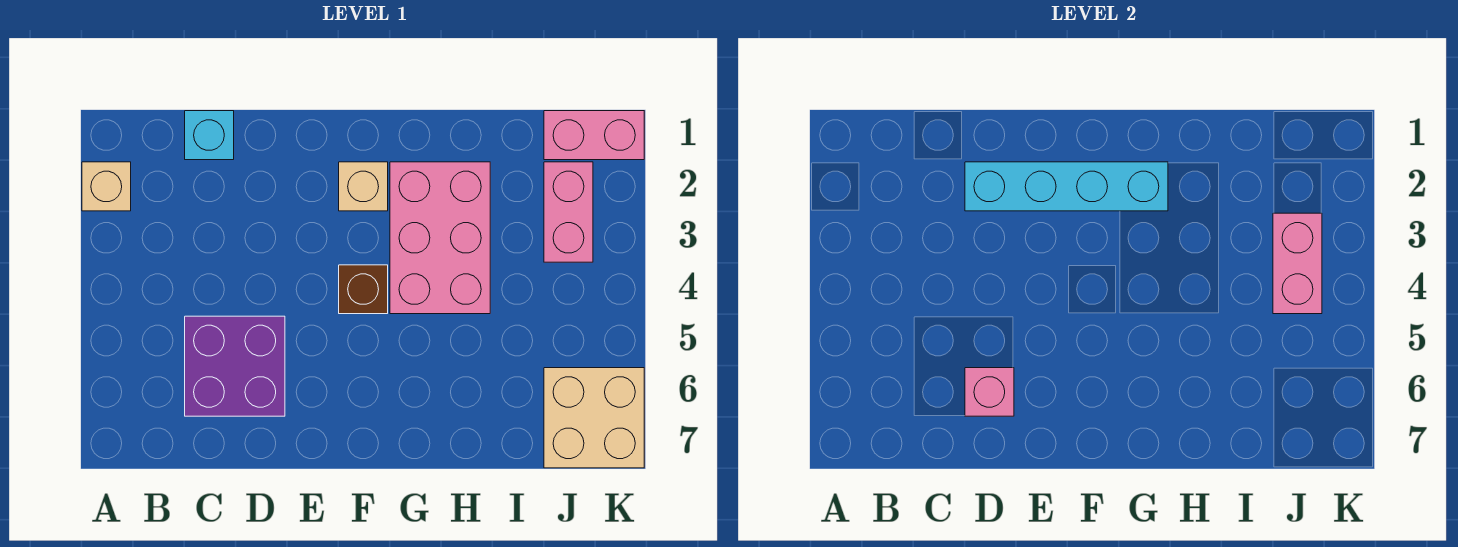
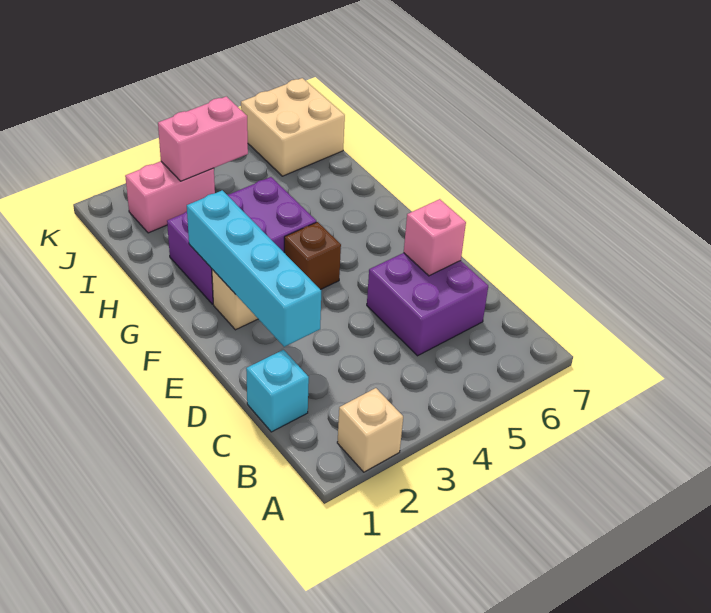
pink brick G2:H4 level 1 -> purple brick G2:H4 level 1
pink brick J1:K1 level 1 -> none

